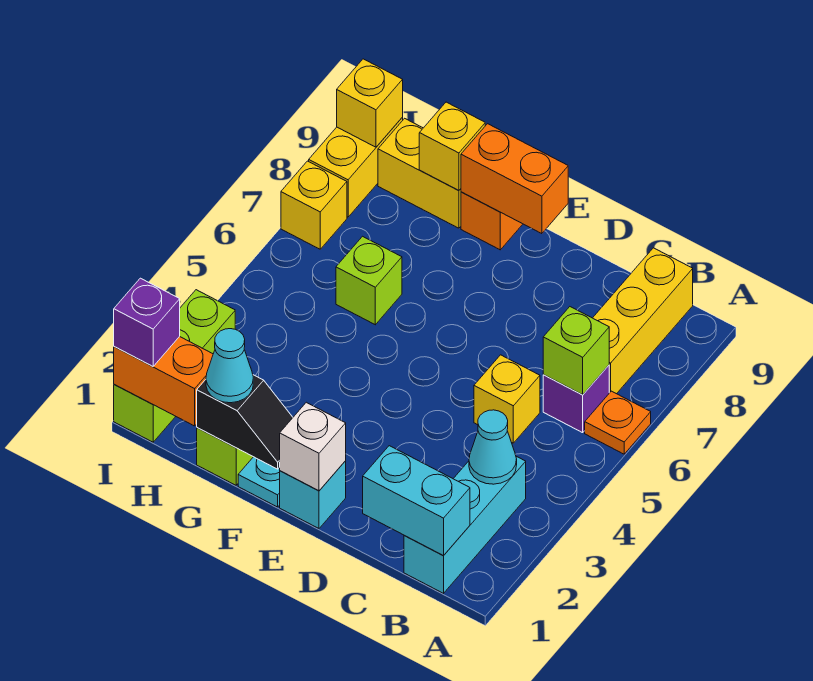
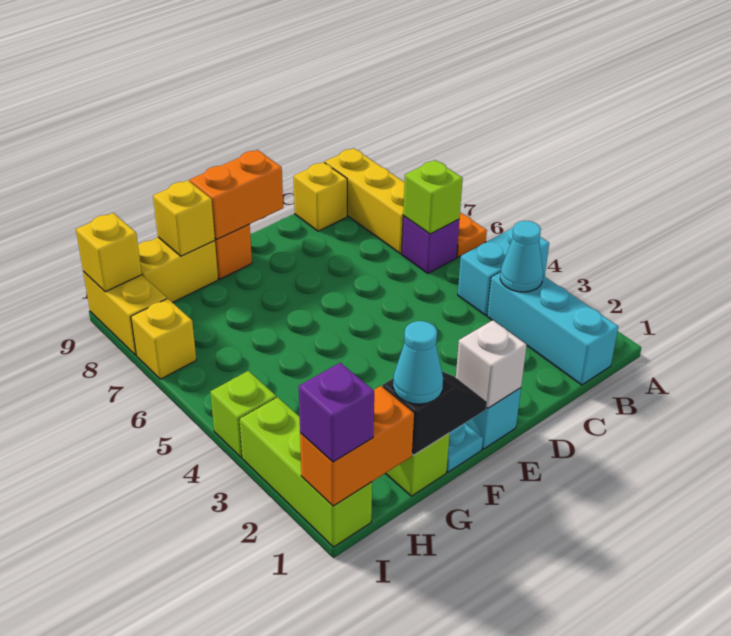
cyan brick B1:C1 level 2 -> cyan brick A4:B4 level 1
yellow brick C5 level 1 -> yellow brick C9 level 1
lime brick G6 level 1 -> lime brick I4 level 1

